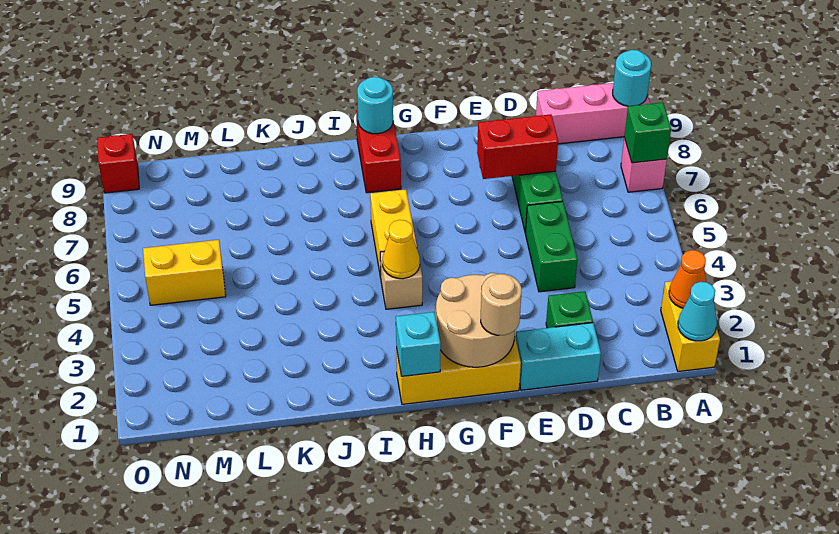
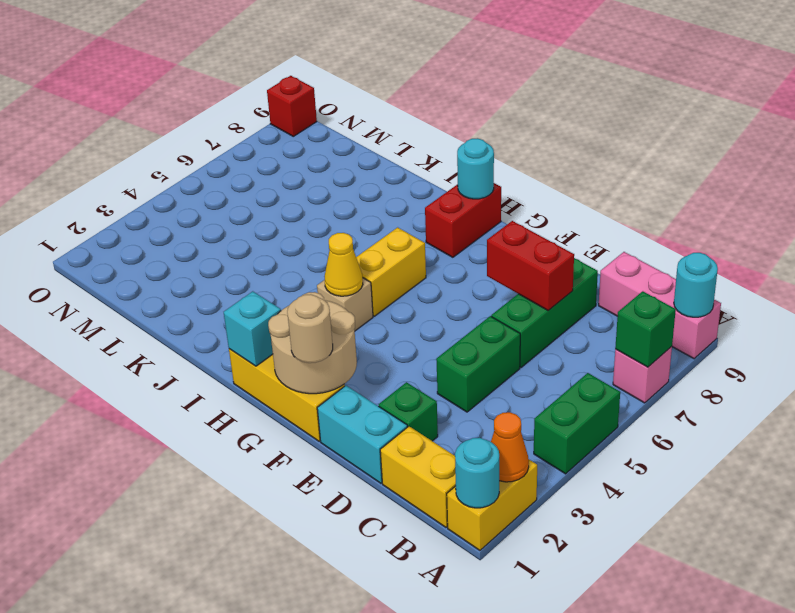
cyan cone A1 level 2 -> cyan round brick A1 level 2
none -> green brick A4:A5 level 1
yellow brick M5:N5 level 1 -> yellow brick B1:C1 level 1

